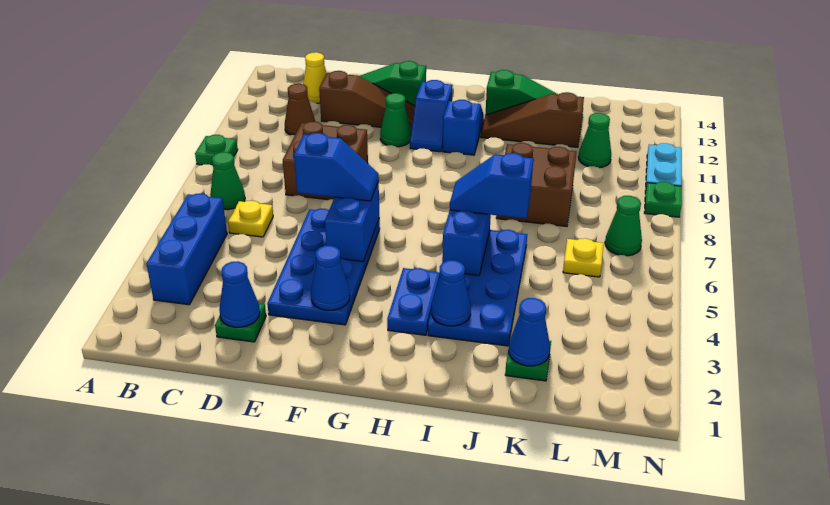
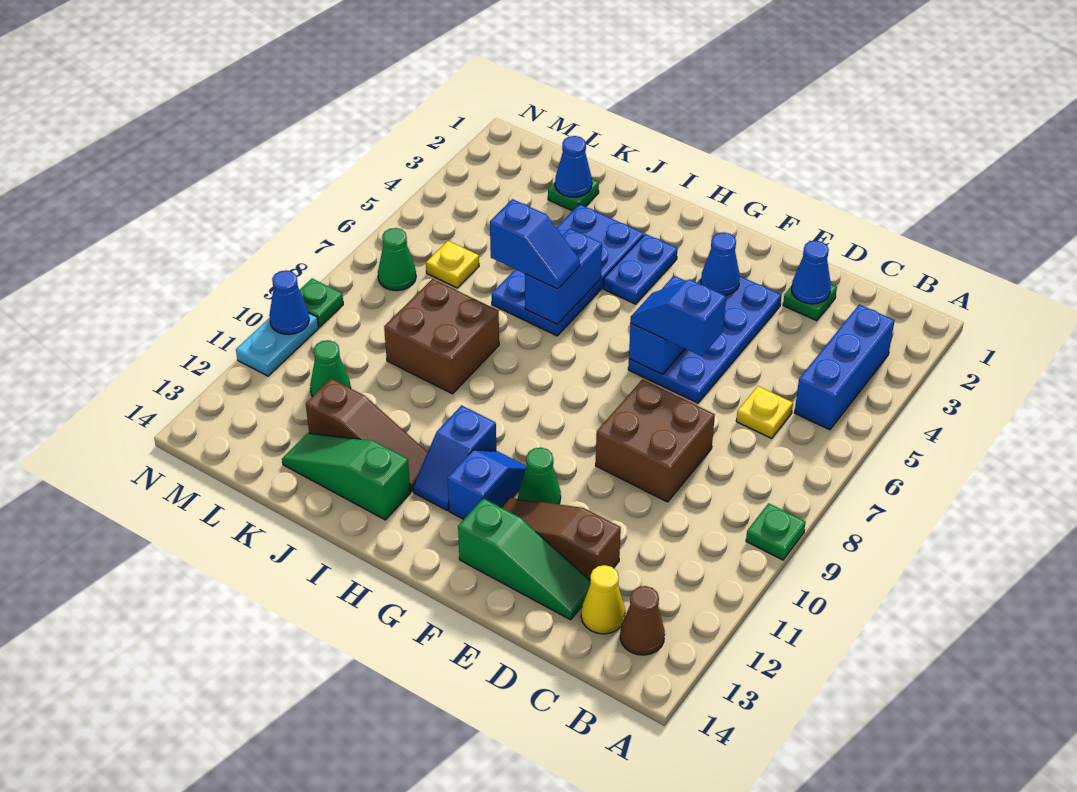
green cone B7 level 1 -> none
brown cone C11 level 1 -> brown cone B13 level 1
blue cone I3 level 2 -> blue cone N10 level 2

